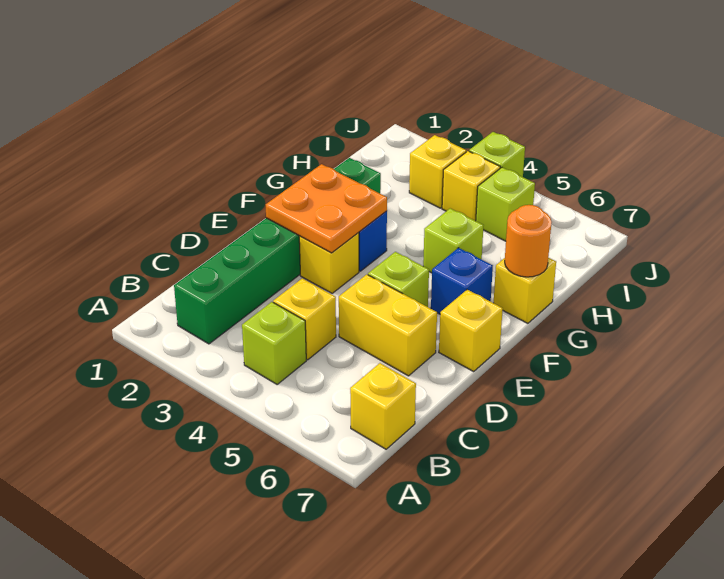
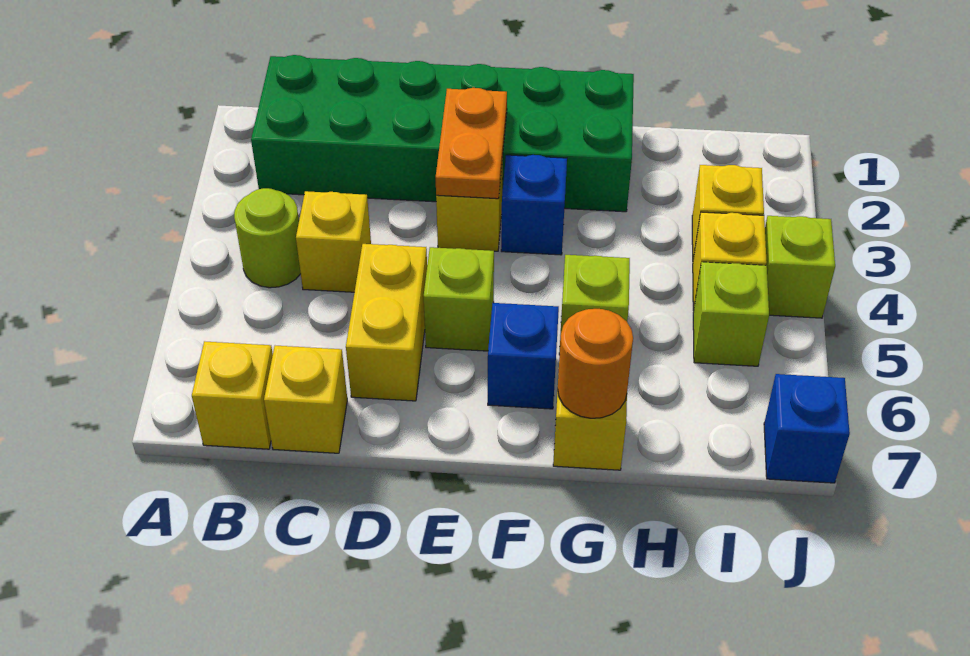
green brick B2:G2 level 1 -> green brick B1:G2 level 1
lime brick B4 level 1 -> lime round brick B4 level 1
orange plate E2:F3 level 2 -> orange plate E2:E3 level 2
yellow brick E7 level 1 -> yellow brick C7 level 1
none -> blue brick J7 level 1

